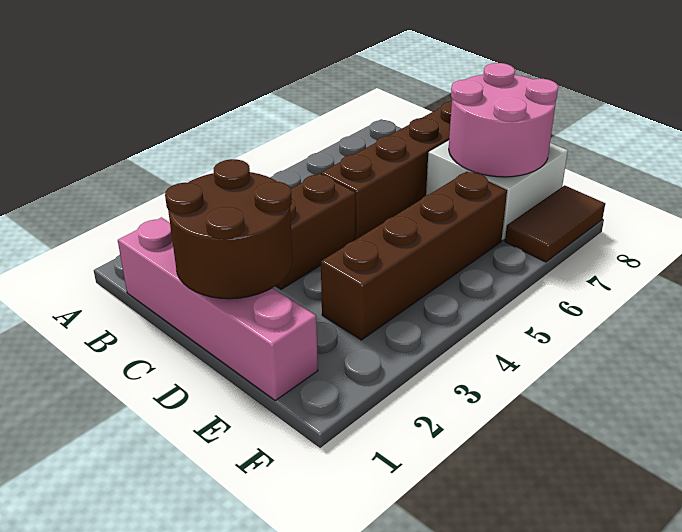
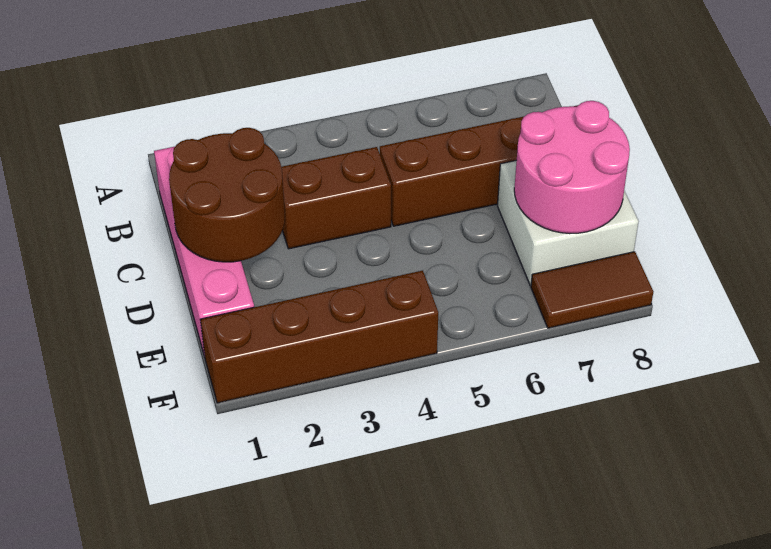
brown brick E3:E6 level 1 -> brown brick F1:F4 level 1

